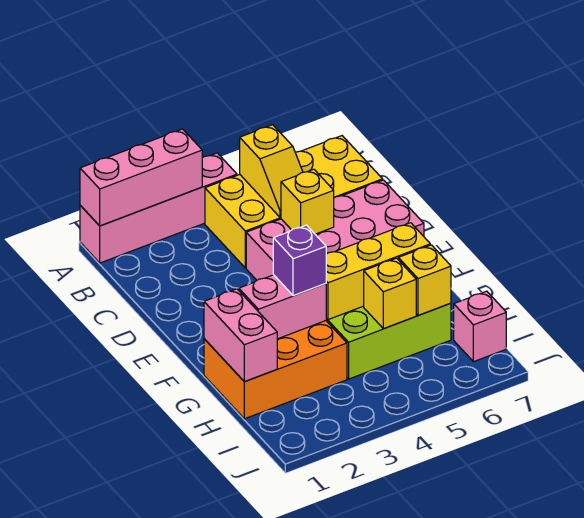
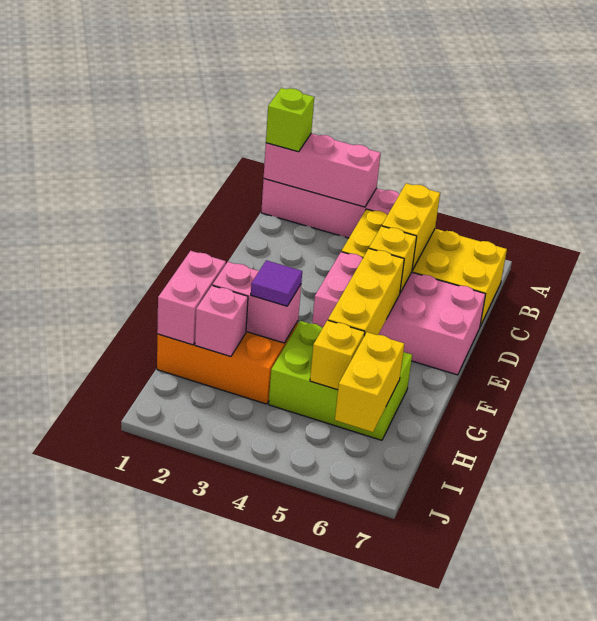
none -> lime brick A1 level 3
yellow slope B5:C5 level 2 top B -> yellow brick B5:C5 level 2
purple brick G3 level 3 -> purple tile G3 level 3
yellow brick G4:G6 level 2 -> yellow brick E5:G5 level 2
yellow brick H6 level 2 -> yellow brick H6:I6 level 2
pink brick I7 level 1 -> pink brick H2 level 2

